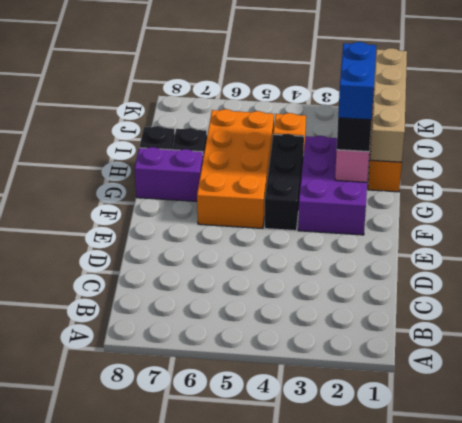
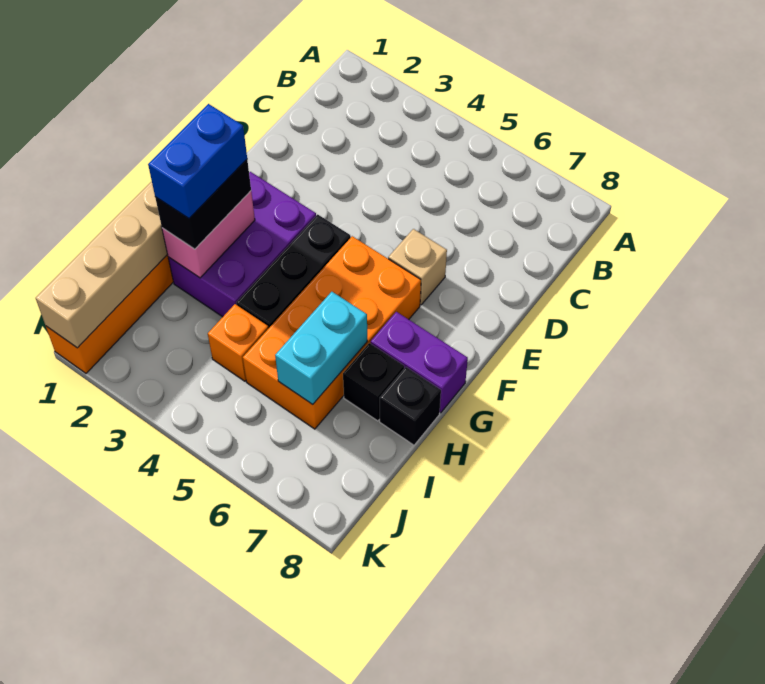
none -> tan brick E6 level 1
none -> cyan brick H6:I6 level 2

